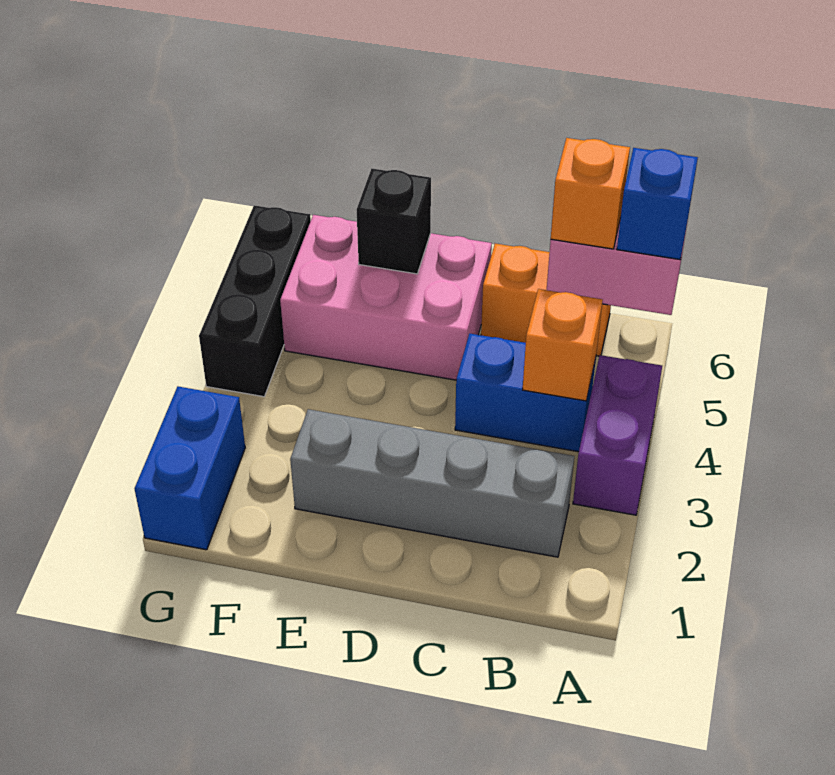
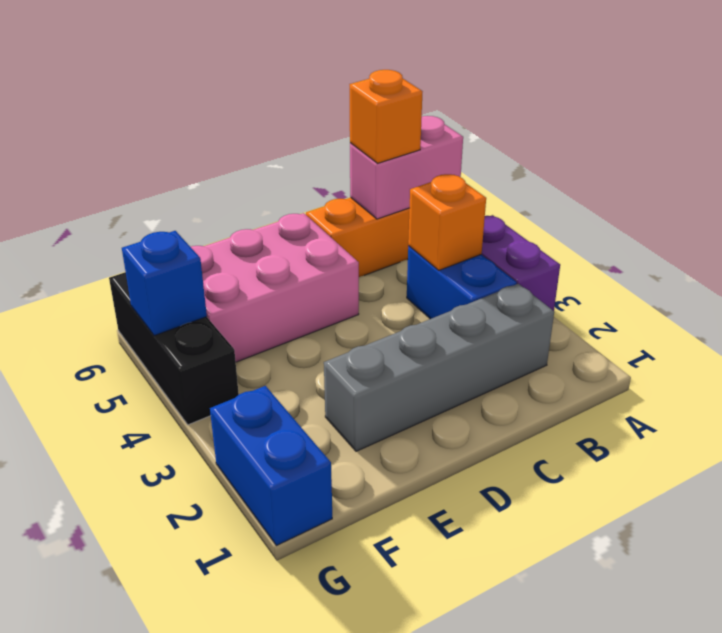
blue brick A6 level 3 -> blue brick G5 level 2
blue brick B4:C4 level 1 -> blue brick B3:B4 level 1
black brick E6 level 2 -> none

